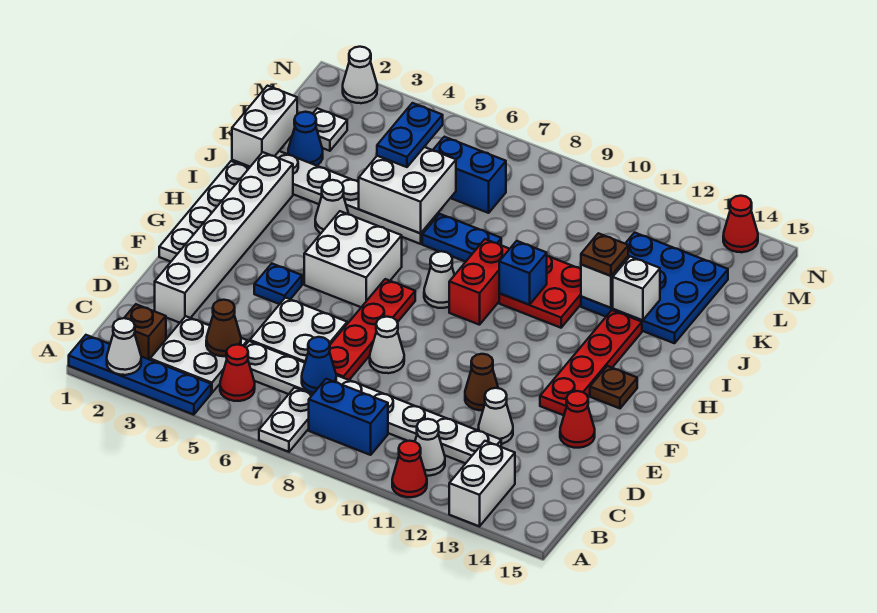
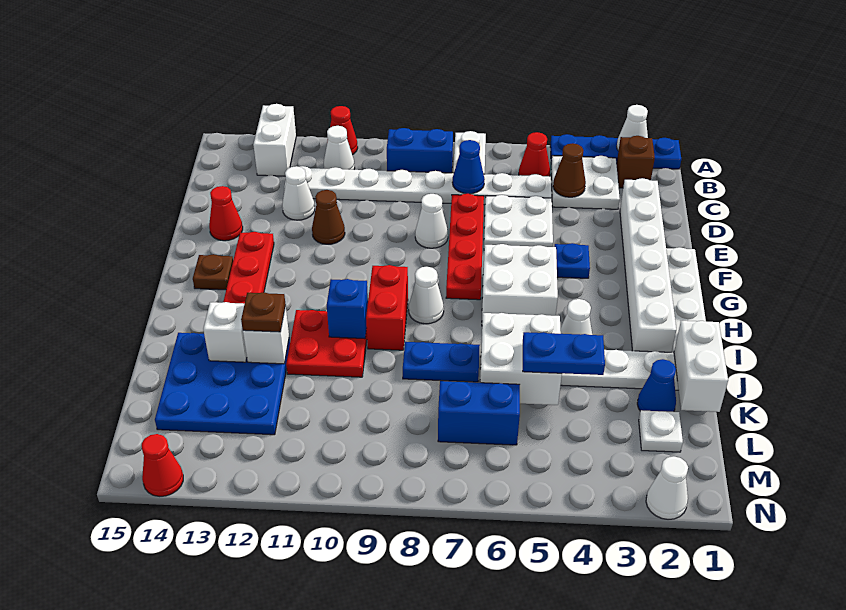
blue plate K5:L5 level 3 -> blue plate K4:K5 level 3

